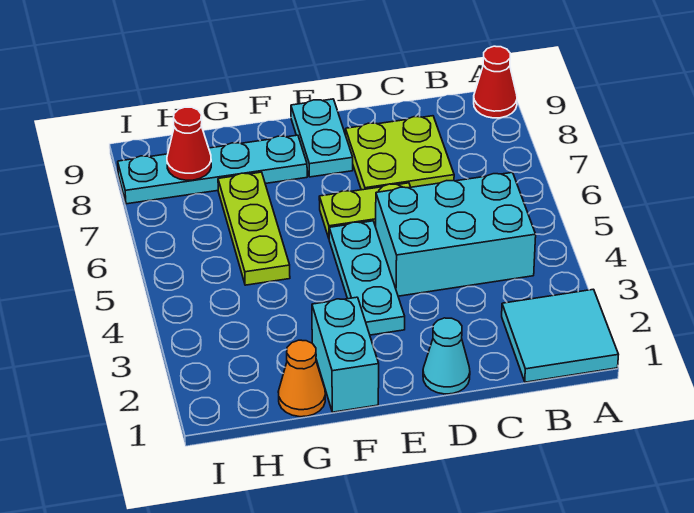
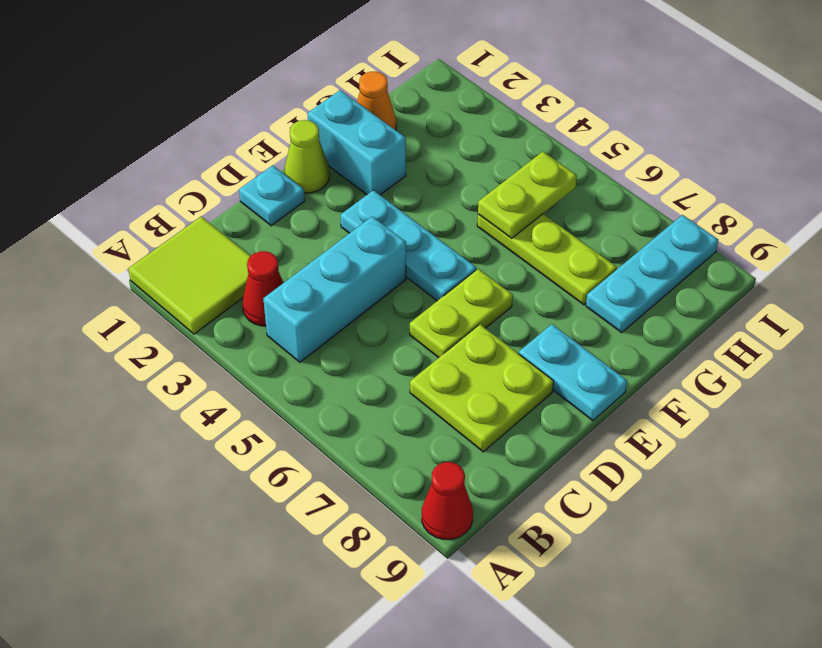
cyan tile A1:B2 level 1 -> lime tile A1:B2 level 1
cyan brick B4:D5 level 1 -> cyan brick B4:D4 level 1
cyan cone D1 level 1 -> cyan plate D1 level 1
none -> lime cone E1 level 1
cyan plate F8:I8 level 1 -> cyan plate G8:I8 level 1
none -> lime plate G5:H5 level 2
red cone H8 level 2 -> red cone B3 level 1

